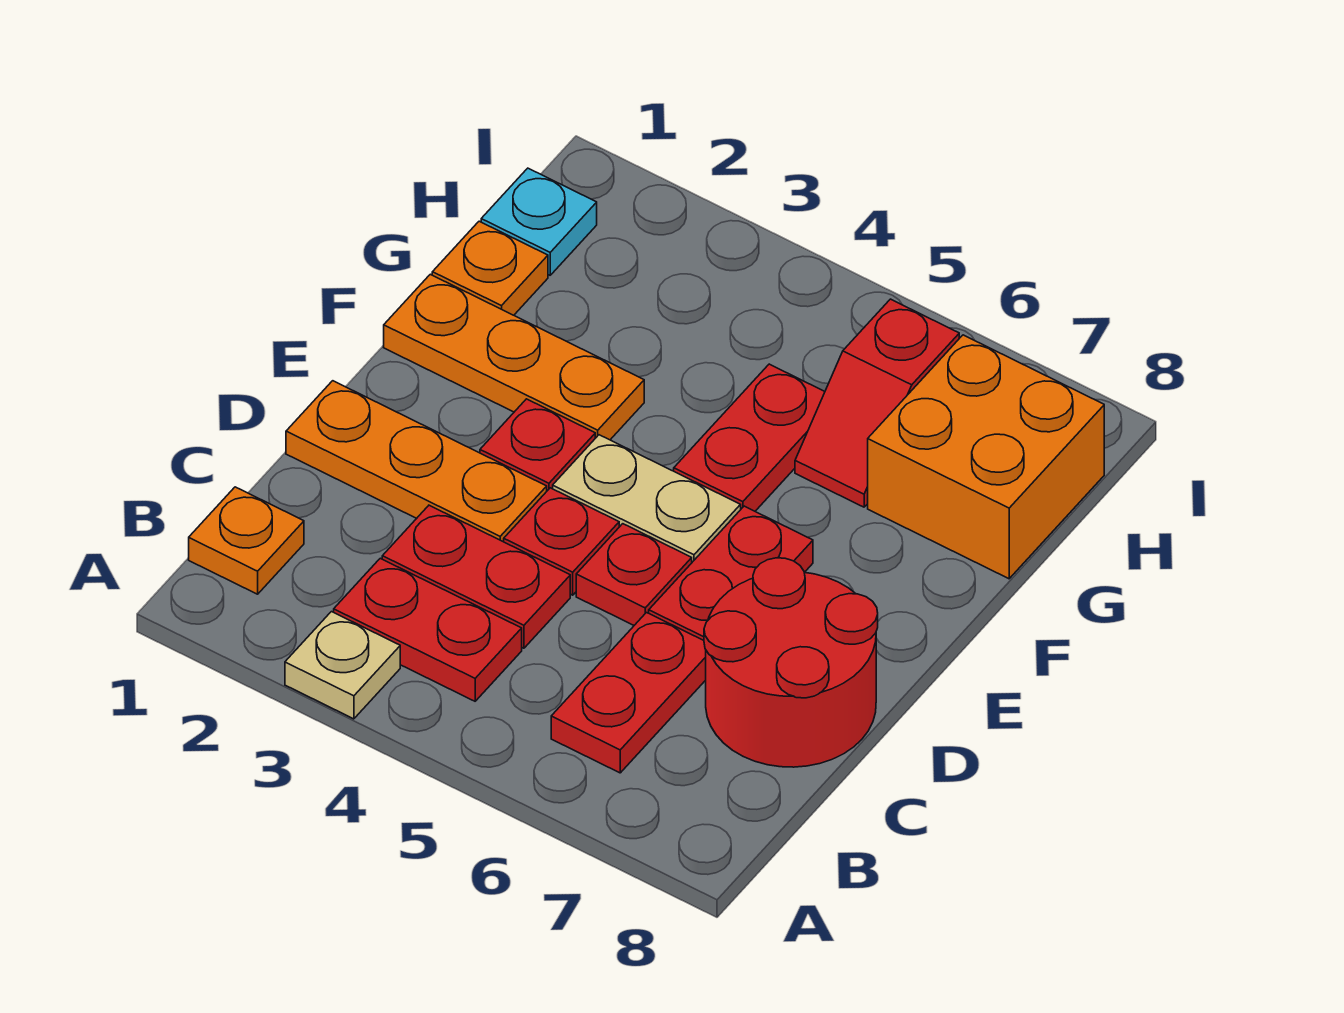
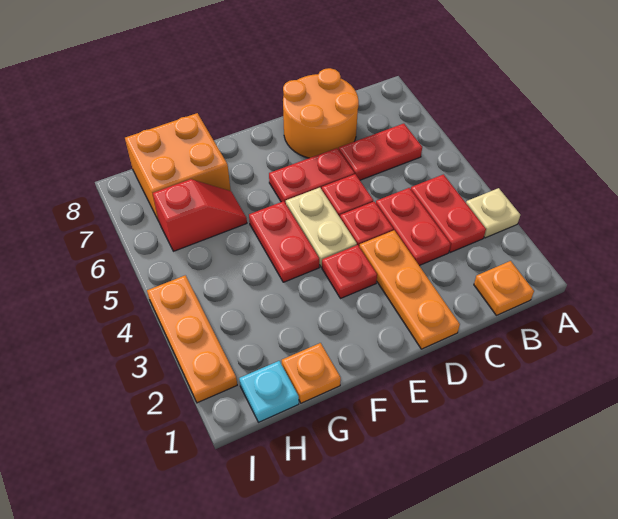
red round brick C7:D8 level 1 -> orange round brick C7:D8 level 1
orange plate F1:F3 level 1 -> orange plate I2:I4 level 1
red plate F5:G5 level 1 -> red plate F4:F5 level 1

